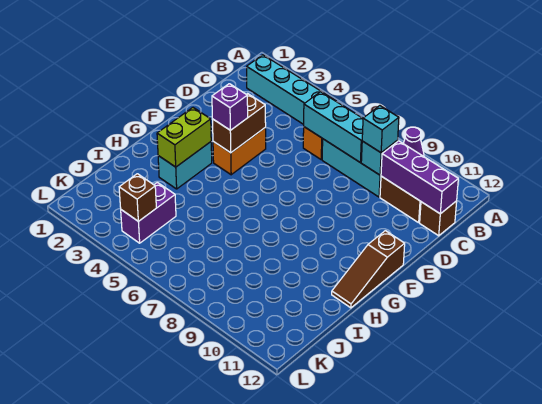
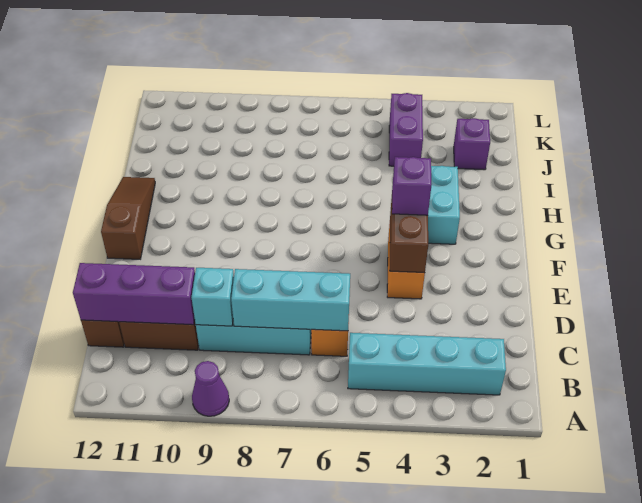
cyan brick C9 level 3 -> none
lime brick G3:H3 level 2 -> none
none -> purple brick J2 level 1
brown brick K4 level 2 -> none

